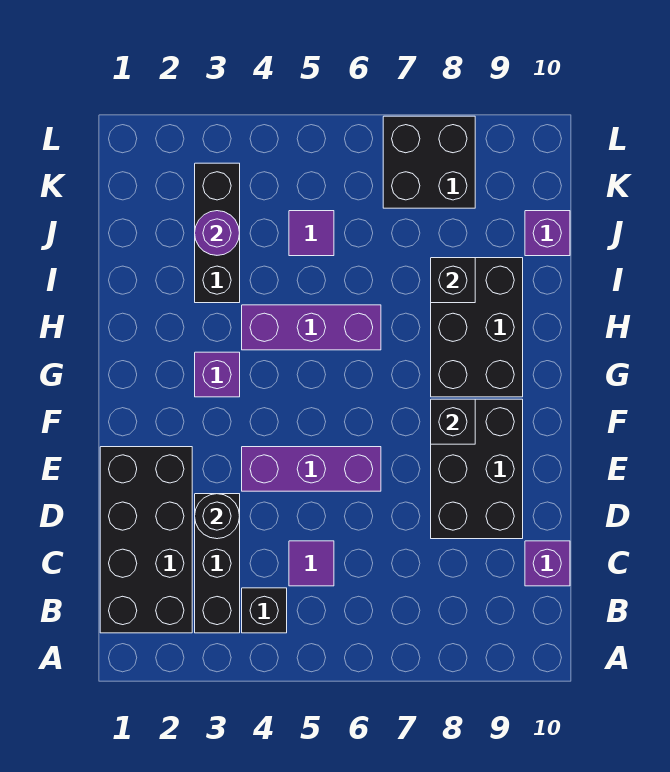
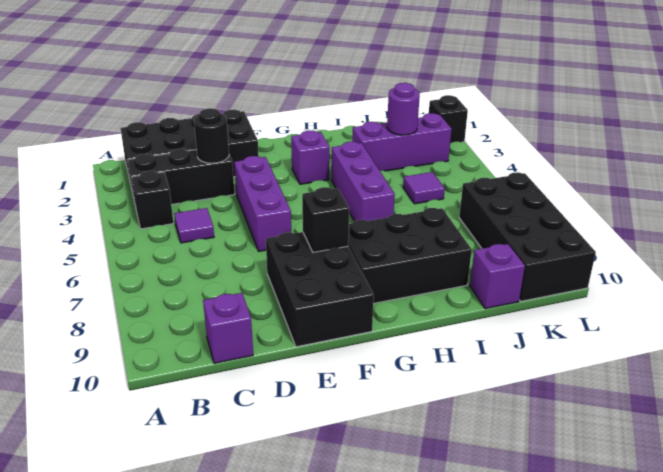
black brick D8:F9 level 1 -> black brick E8:F10 level 1
black brick I3:K3 level 1 -> purple brick I3:K3 level 1
black brick I8 level 2 -> black brick L2 level 1
black brick K7:L8 level 1 -> black brick K7:L10 level 1

